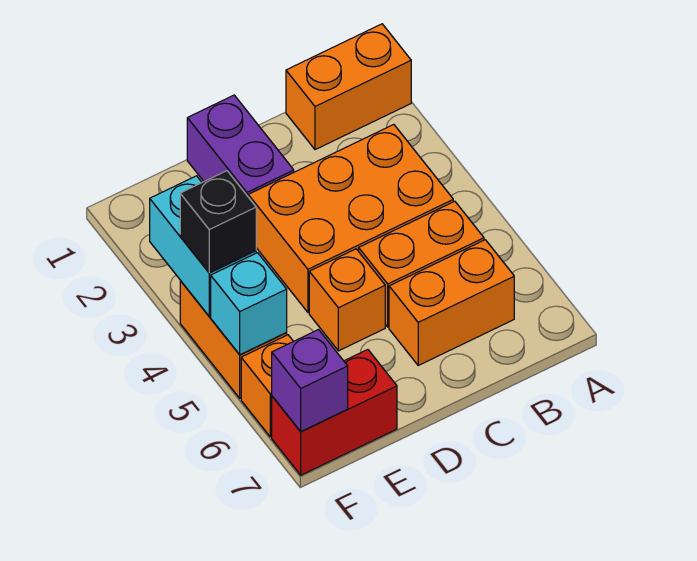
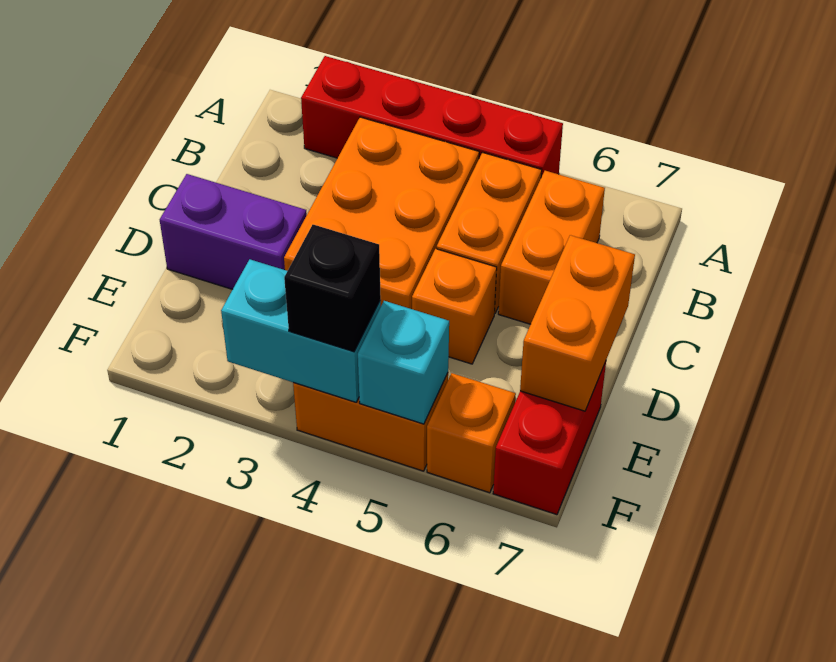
orange brick A1:B1 level 1 -> orange brick D7:E7 level 2
none -> red brick A2:A5 level 1
purple brick F7 level 2 -> none

